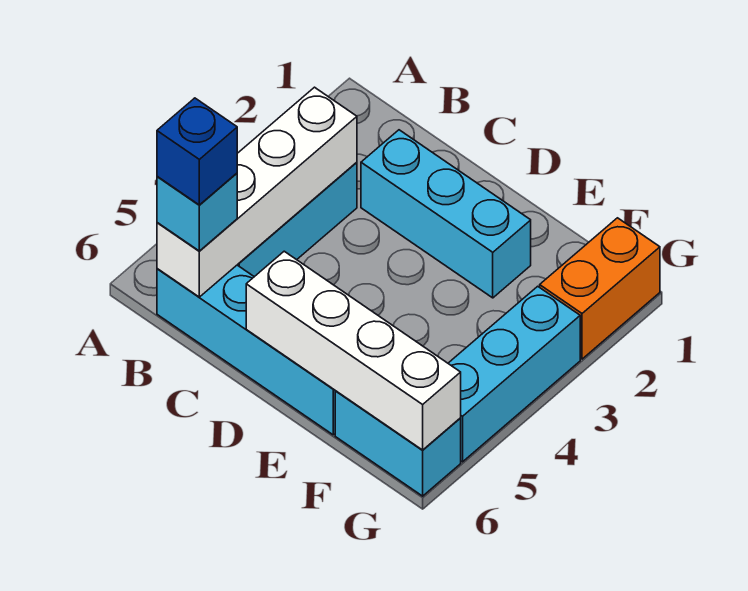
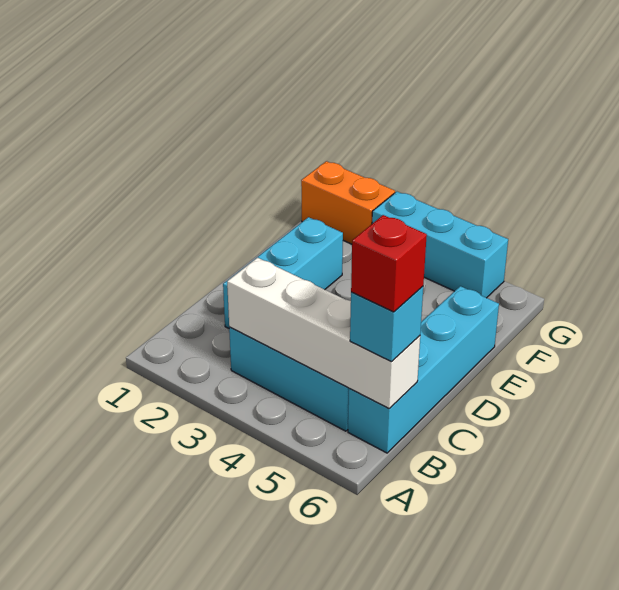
blue brick B6 level 4 -> red brick B6 level 4
white brick D6:G6 level 2 -> none
cyan brick F6:G6 level 1 -> none

